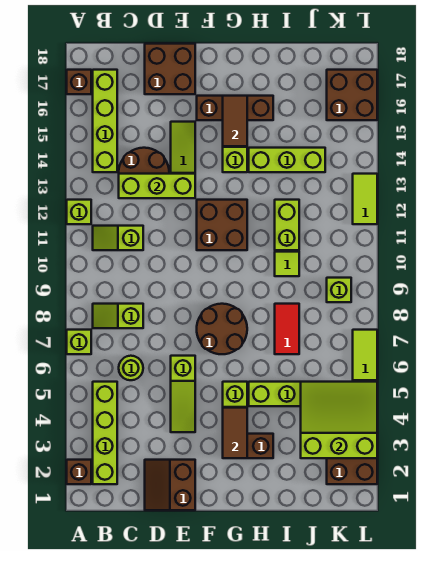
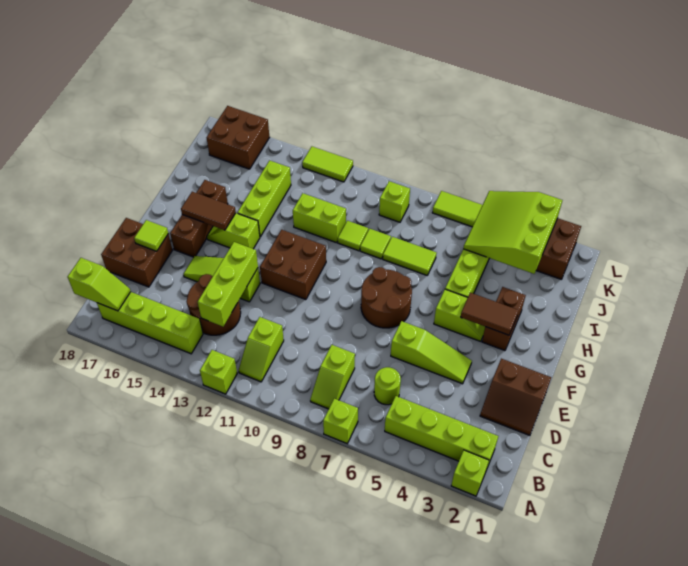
brown brick A2 level 1 -> lime brick A2 level 1
brown brick A17 level 1 -> none
none -> lime slope B17:B18 level 2 top 18
none -> lime tile E17 level 2
red tile I7:I8 level 1 -> lime tile I7:I8 level 1
none -> lime tile I9 level 1

